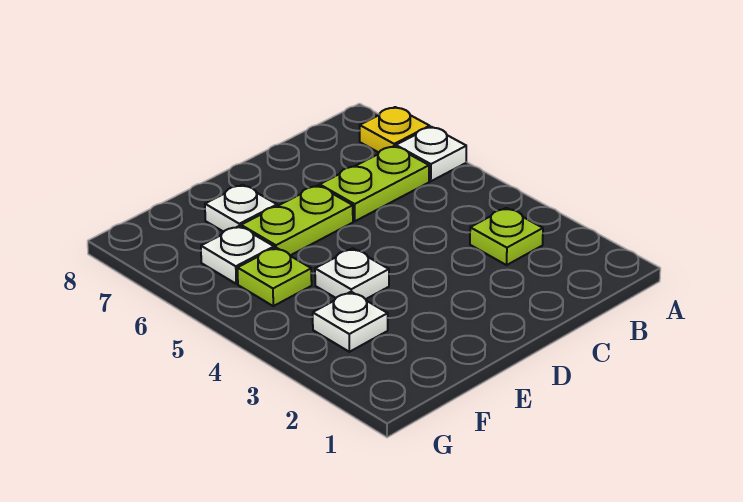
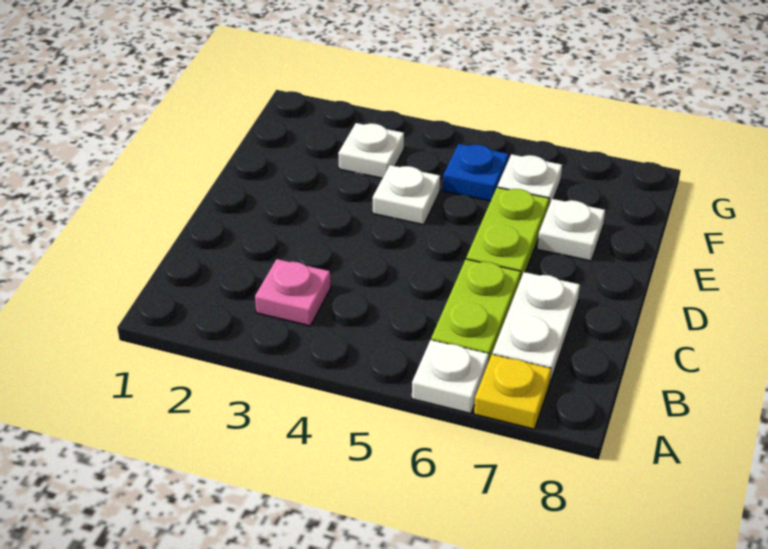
lime plate B3 level 1 -> pink plate B3 level 1
none -> white plate B7:C7 level 1
lime plate F5 level 1 -> blue plate F5 level 1

